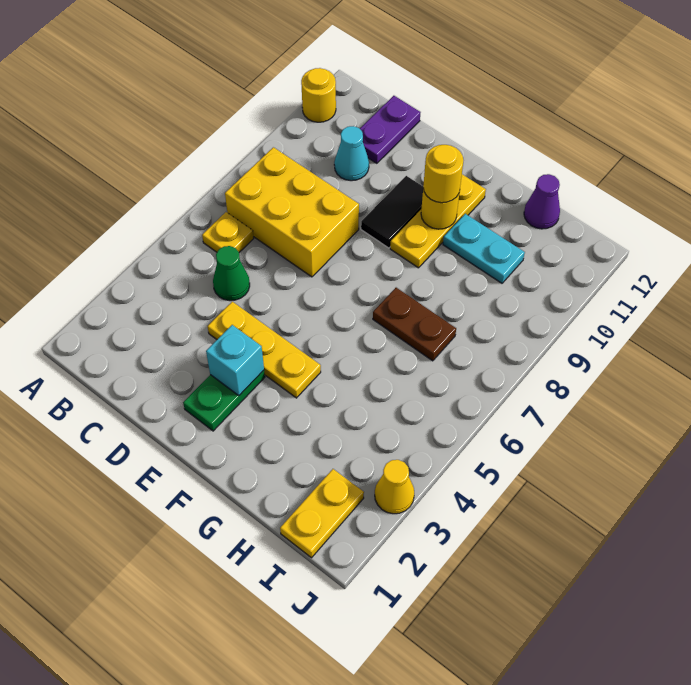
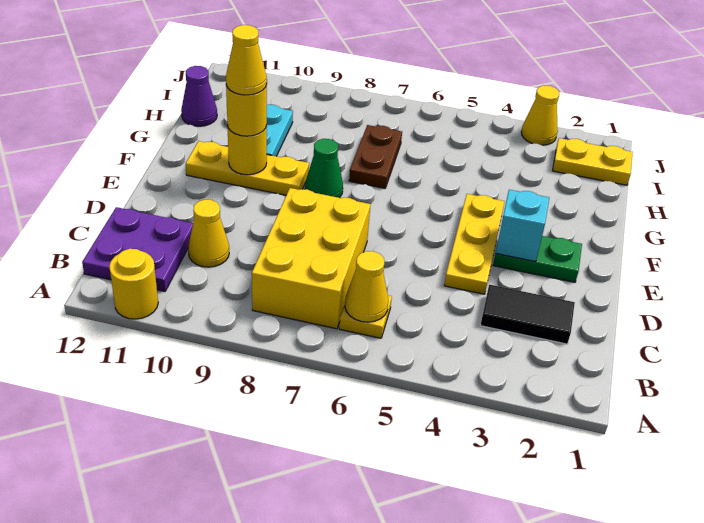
none -> yellow cone B6 level 2
green cone C5 level 1 -> green cone F8 level 1
cyan cone C10 level 1 -> yellow cone C10 level 1
purple plate C11:C12 level 1 -> purple plate B11:C12 level 1
black tile E9:E10 level 1 -> black tile C2:C3 level 1
none -> yellow cone F10 level 4

